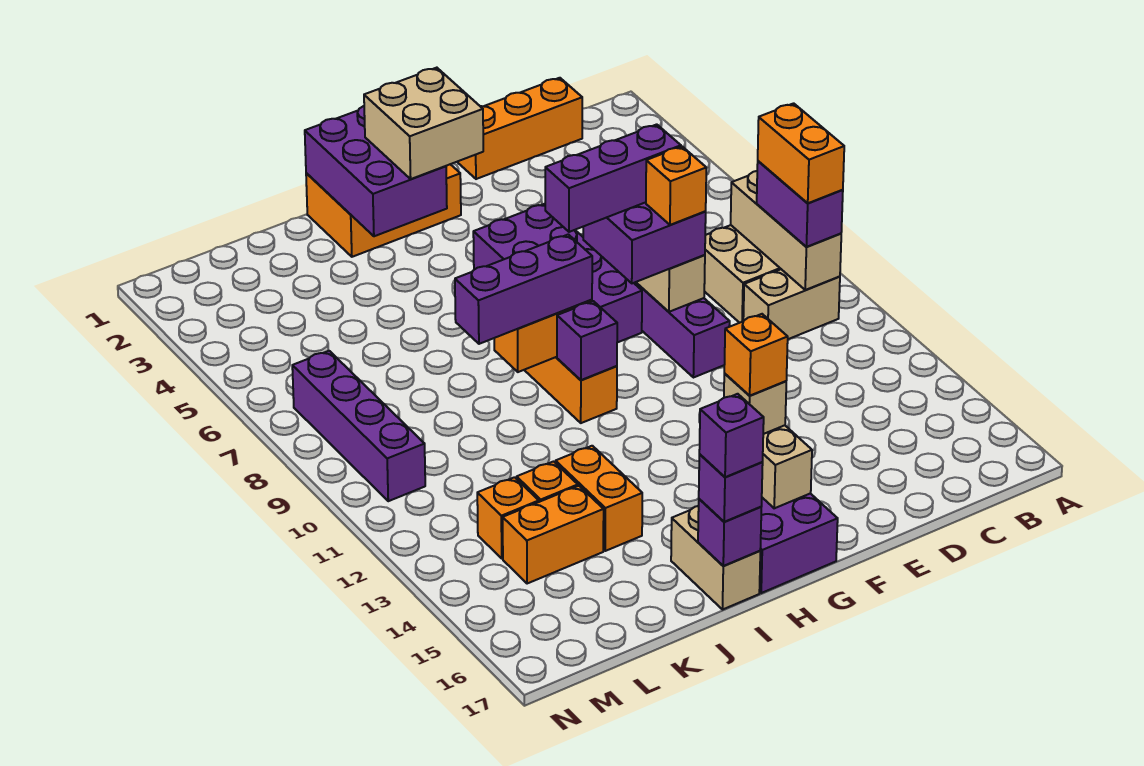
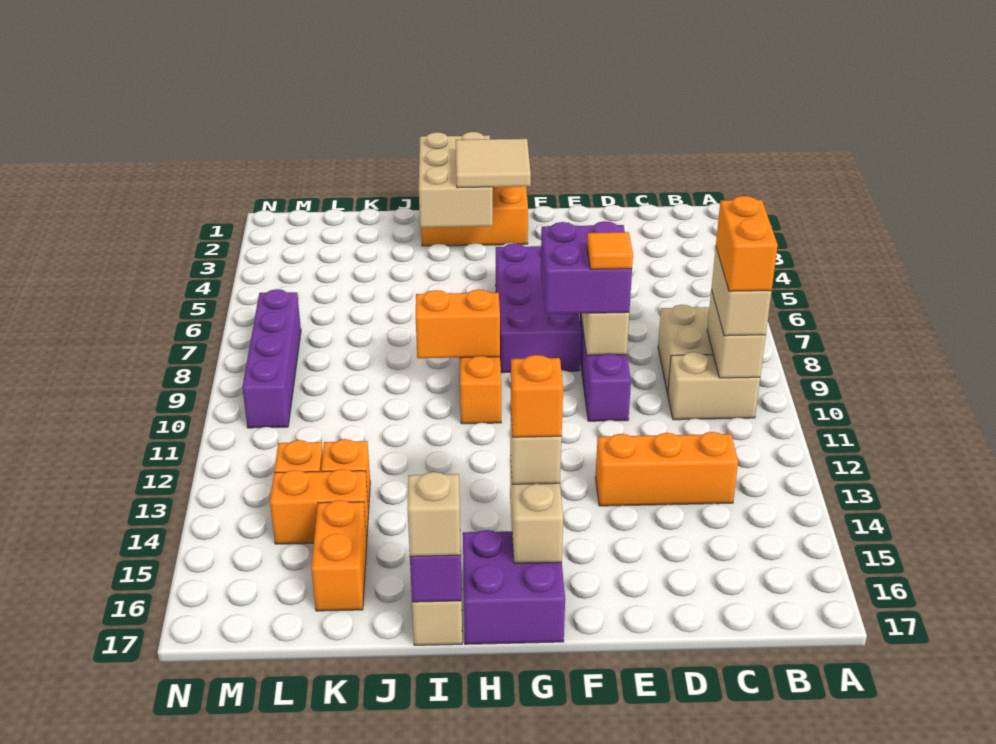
tan brick B8:B10 level 2 -> tan brick B9:B10 level 2
purple brick B9:B10 level 3 -> tan brick B9:B10 level 3
orange brick C1:E1 level 1 -> orange brick C13:E13 level 1
purple brick E8:G8 level 4 -> none
orange brick E9 level 4 -> orange tile E9 level 4
tan brick G2:H3 level 3 -> tan tile G2:H3 level 3
purple brick H1:I3 level 2 -> tan brick H1:I3 level 2
purple brick H9:J9 level 3 -> none
purple brick H10 level 2 -> none
purple brick I17 level 3 -> tan brick I17 level 3
purple brick I17 level 4 -> none
orange brick J13:J14 level 1 -> orange brick K15:K16 level 1

